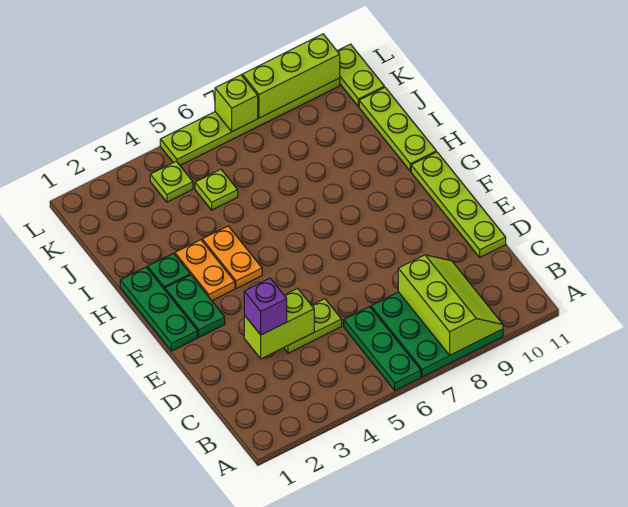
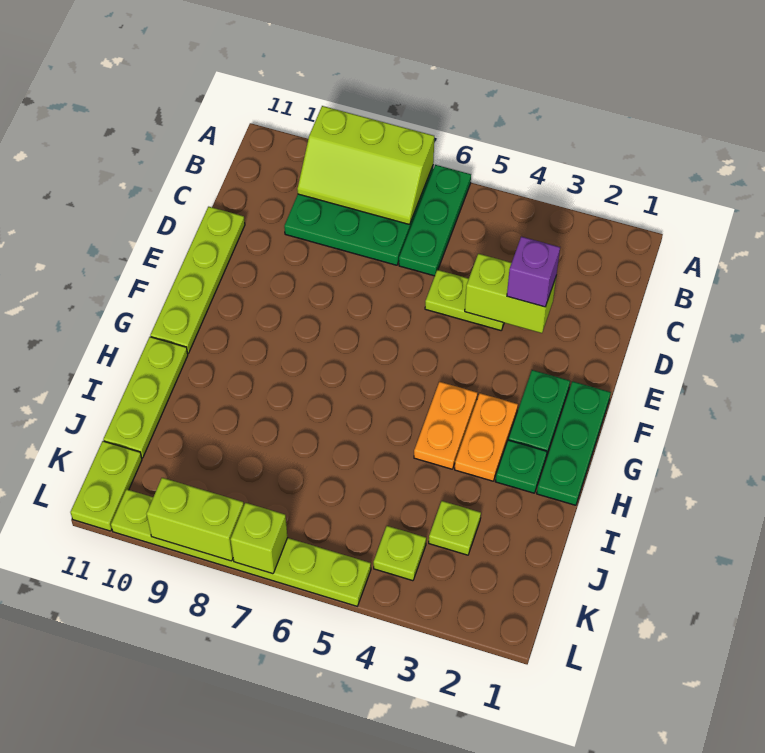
lime slope A8:C9 level 2 top 8 -> lime slope A7:B9 level 2 top A
lime plate J5 level 1 -> lime plate J3 level 1
lime brick L8:L10 level 2 -> lime brick L8:L9 level 2

